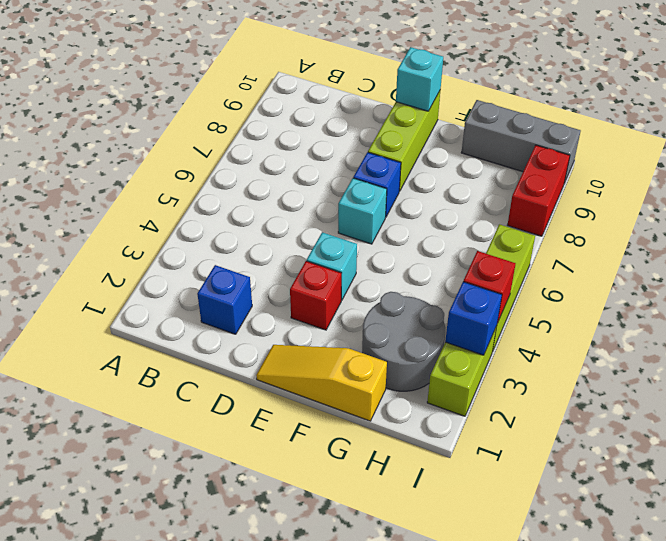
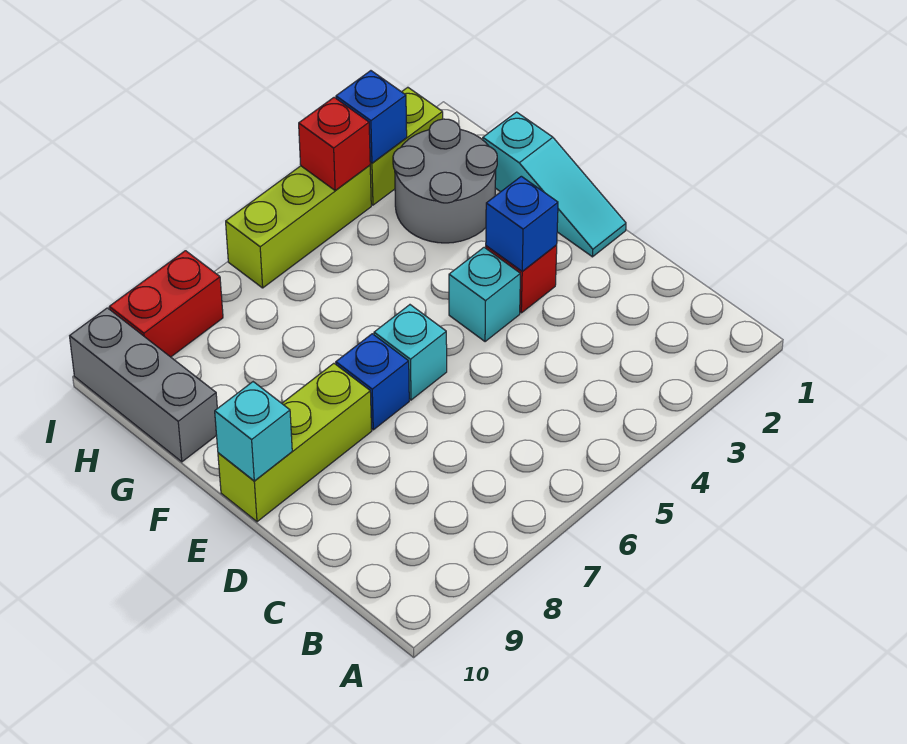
blue brick C2 level 1 -> blue brick E3 level 2
yellow slope E1:G1 level 1 top G -> cyan slope E1:G1 level 1 top G

